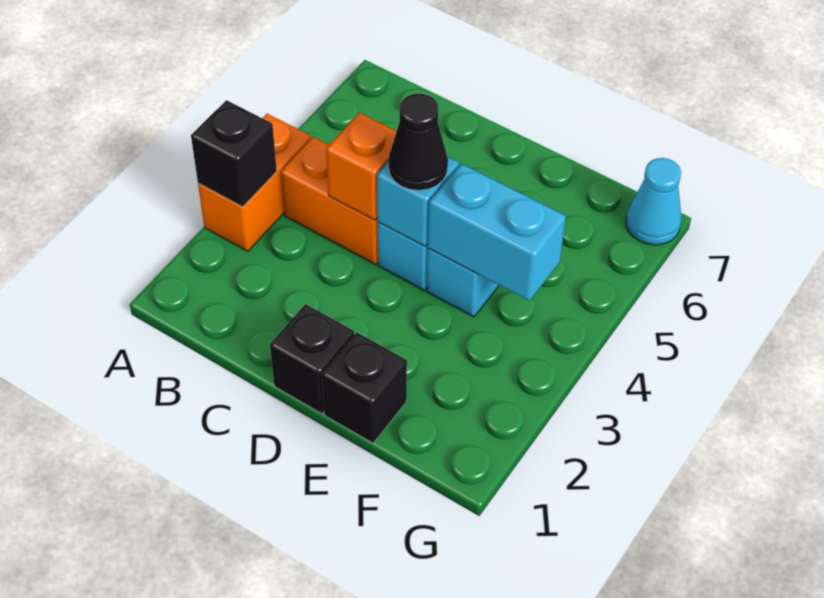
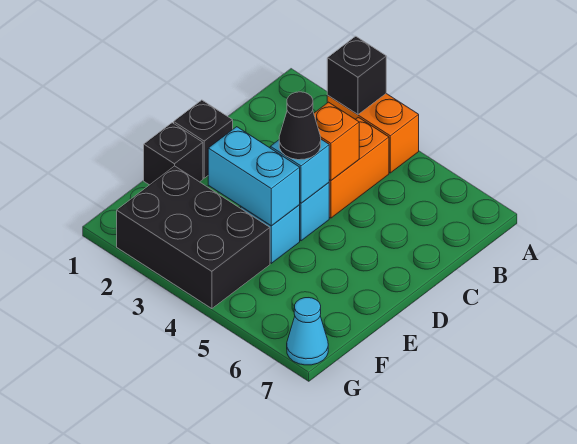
cyan brick E4:F4 level 2 -> cyan brick E3:E4 level 2
none -> black brick F2:G4 level 1

